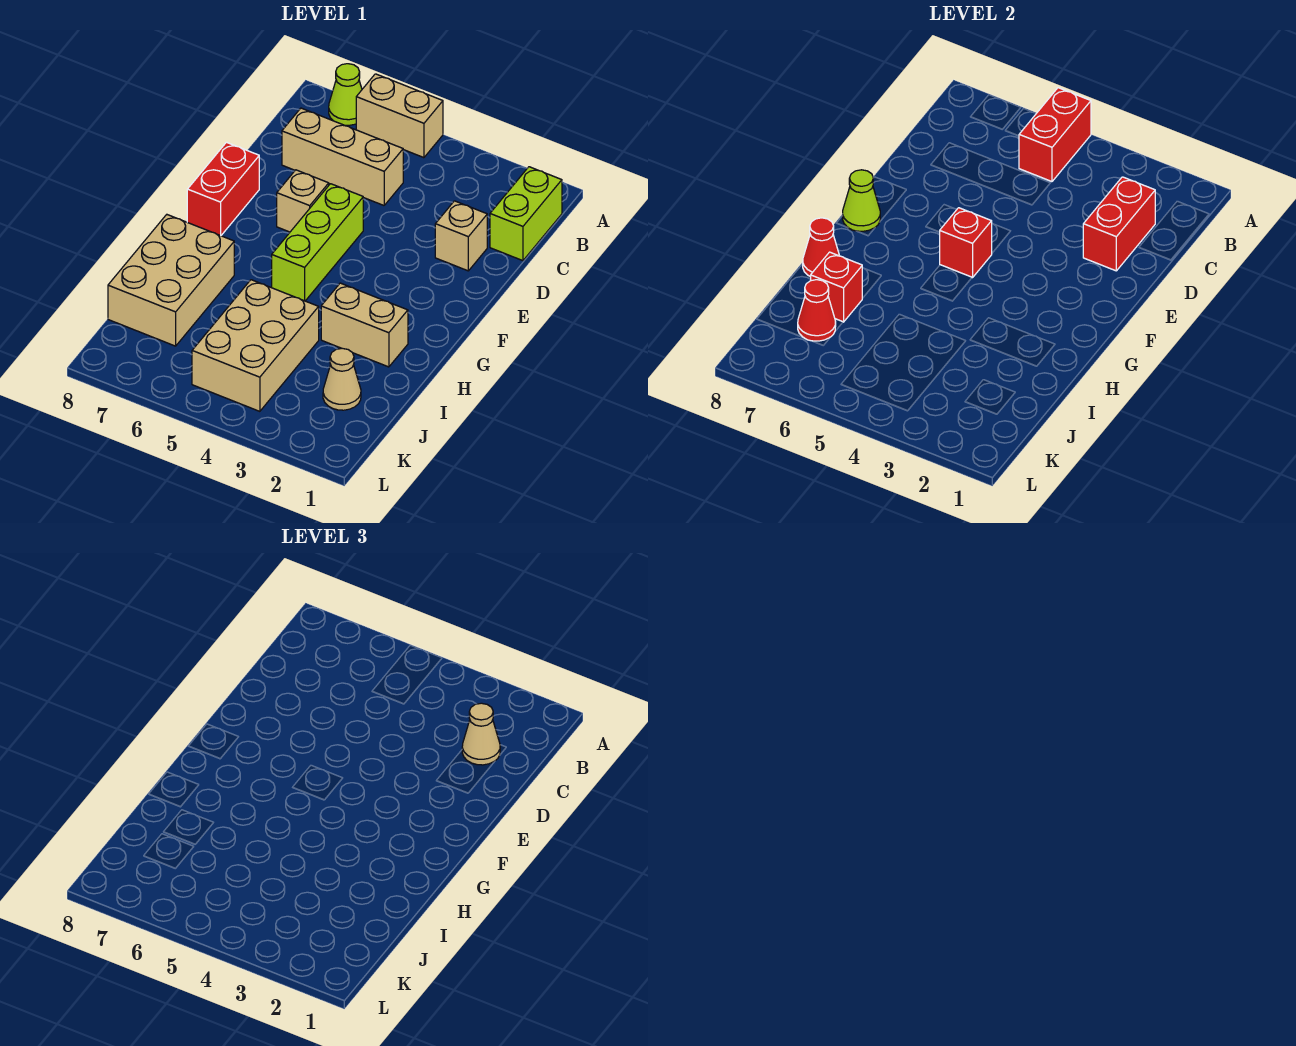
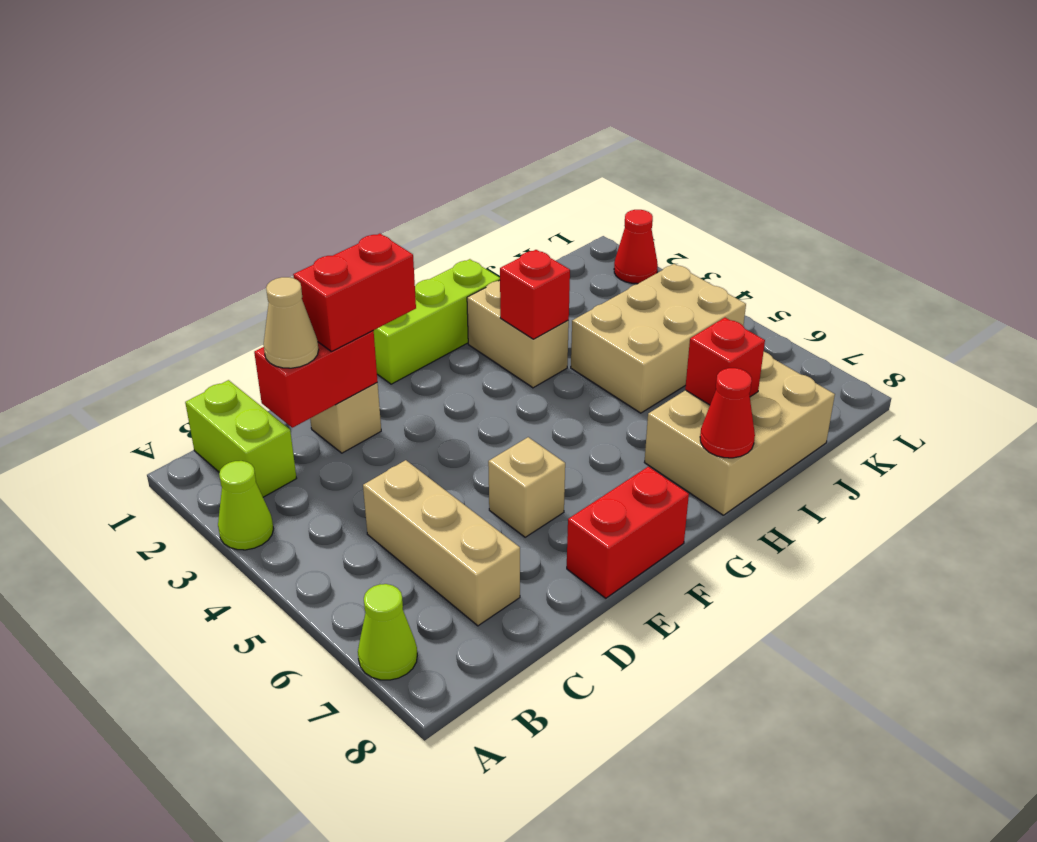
tan brick A5:A6 level 1 -> none
red brick A5:B5 level 2 -> red brick D2:E2 level 3
lime brick B1:C1 level 1 -> lime brick B1:B2 level 1
lime brick E5:G5 level 1 -> lime brick F1:H1 level 1
red brick F5 level 2 -> red brick H3 level 2
lime cone F8 level 2 -> lime cone A3 level 1
tan cone J2 level 1 -> none
red cone J7 level 2 -> red cone L2 level 1

